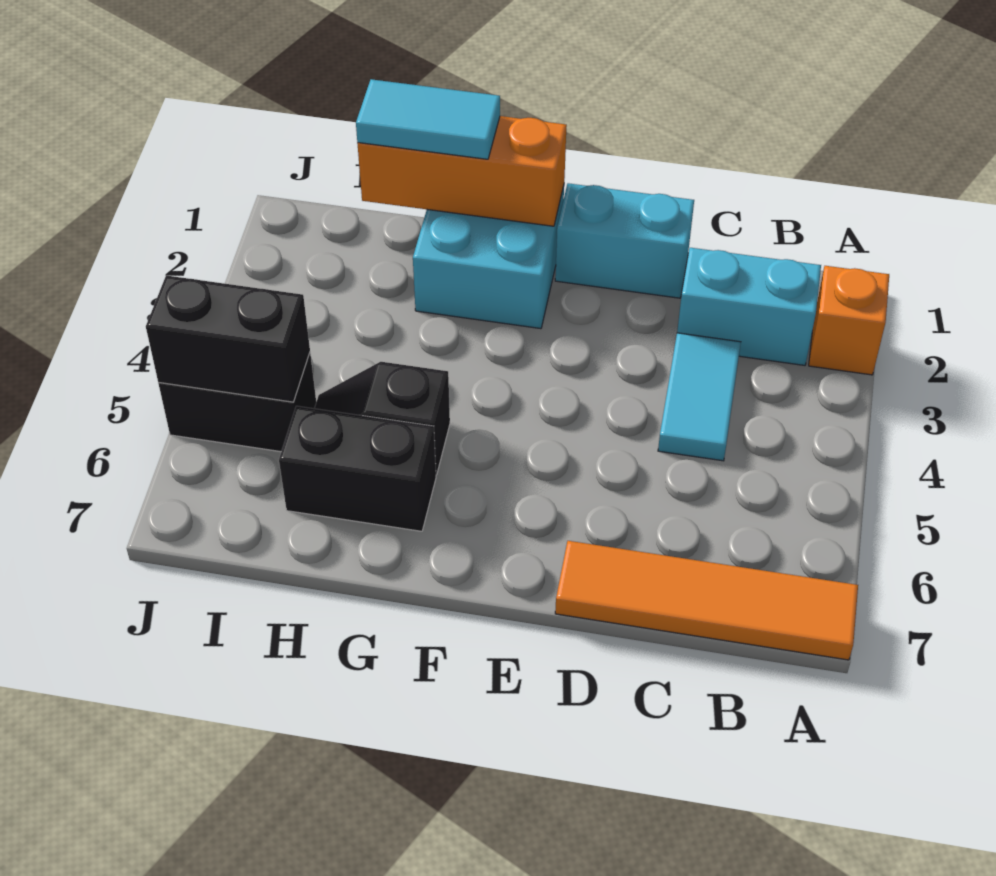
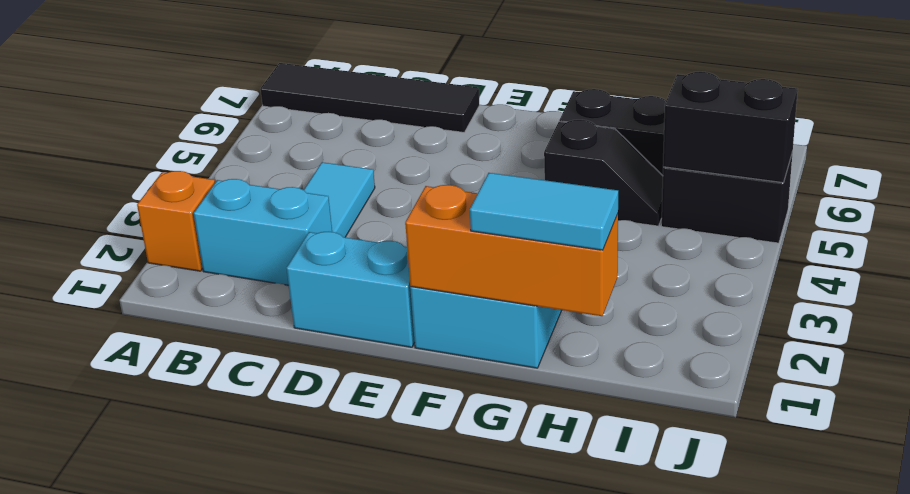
orange tile A7:D7 level 1 -> black tile A7:D7 level 1

